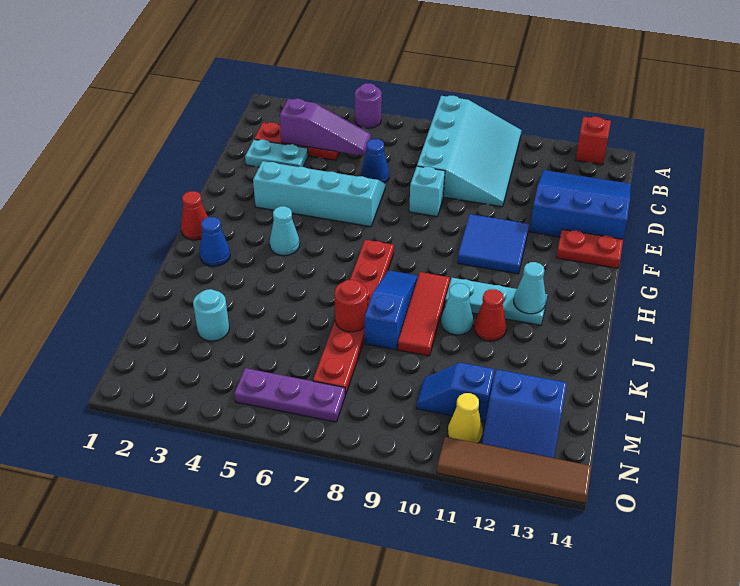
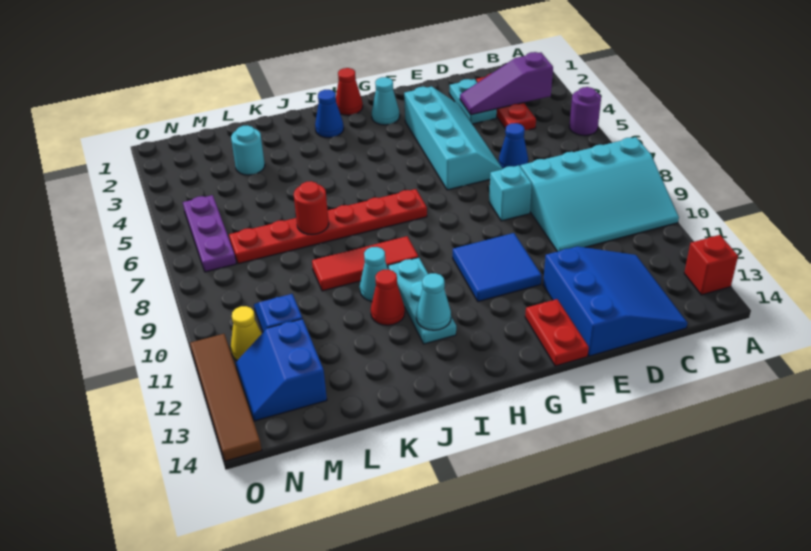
purple slope C3:C5 level 2 top 3 -> purple slope B3:D3 level 2 top B
cyan cone H4 level 1 -> cyan cone G2 level 1
blue slope I8:K8 level 1 top K -> none

